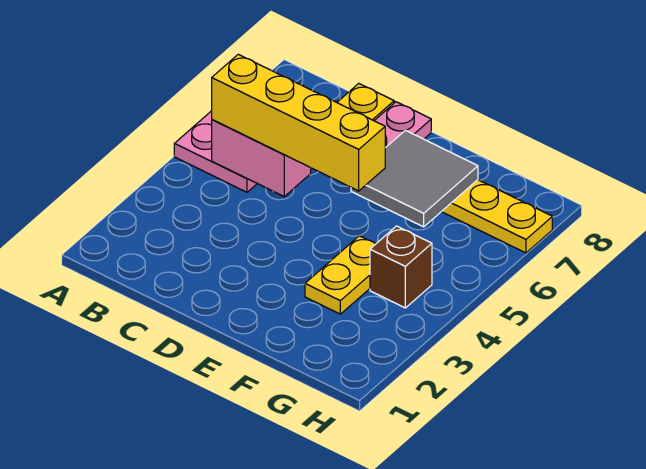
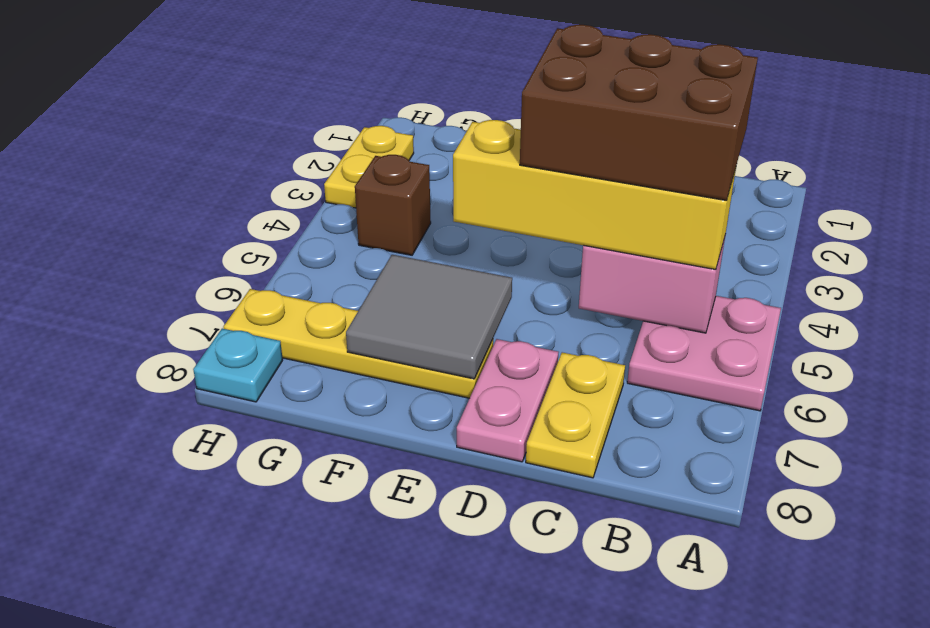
none -> brown brick B4:D5 level 4
yellow plate F3:F4 level 1 -> yellow plate H2:H3 level 1
none -> cyan plate H8 level 1

